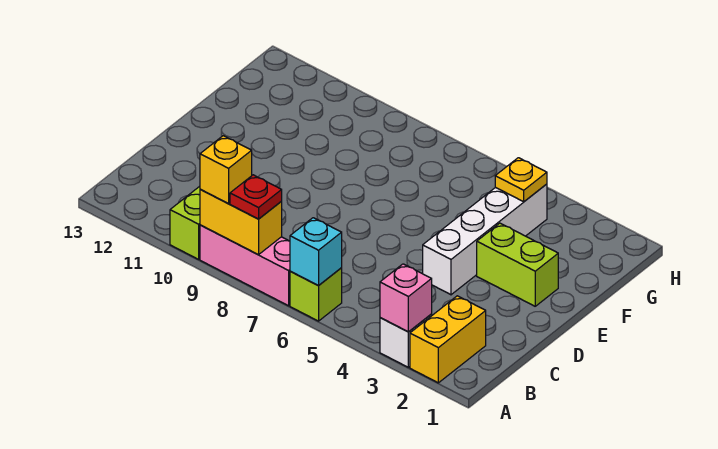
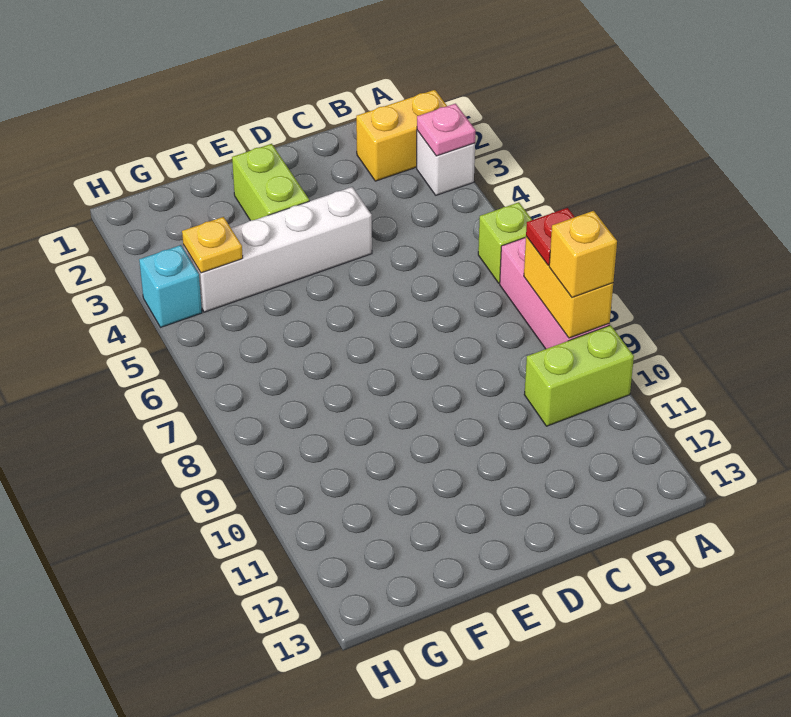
pink brick A3 level 2 -> pink plate A3 level 2
cyan brick A6 level 2 -> cyan brick H4 level 1

